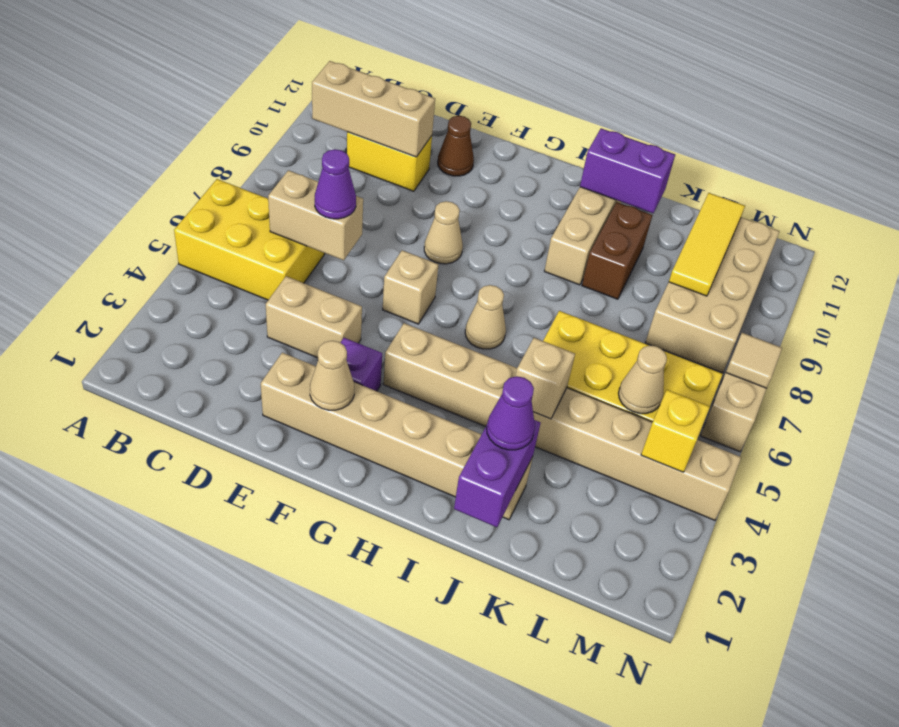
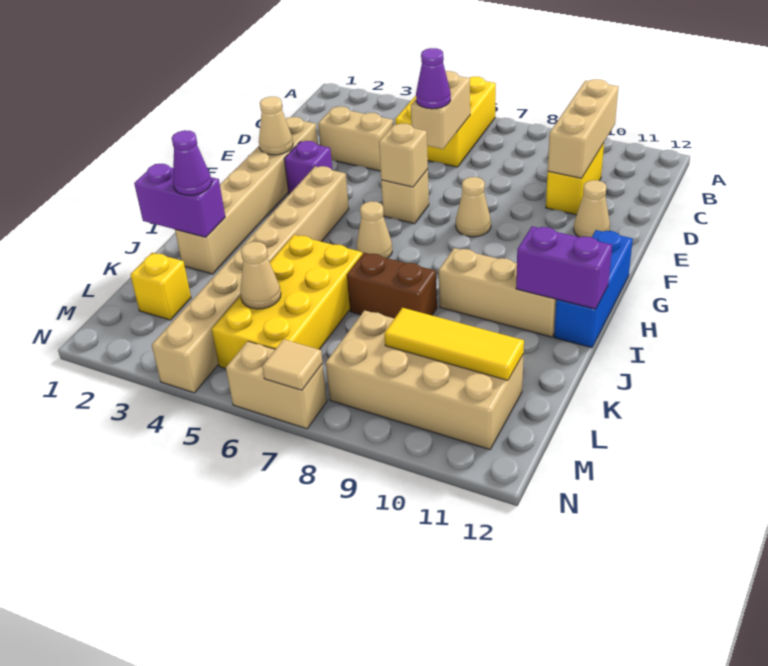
tan brick D4:E4 level 1 -> tan brick D3:D4 level 1
brown cone E11 level 1 -> tan cone E11 level 1
none -> blue brick G12:I12 level 1
purple brick I11:J11 level 2 -> purple brick I11:I12 level 2
tan brick J4 level 2 -> tan brick F6 level 2
brown brick J9:J10 level 1 -> brown brick J7:J8 level 1
yellow brick M4 level 2 -> yellow brick L2 level 1

